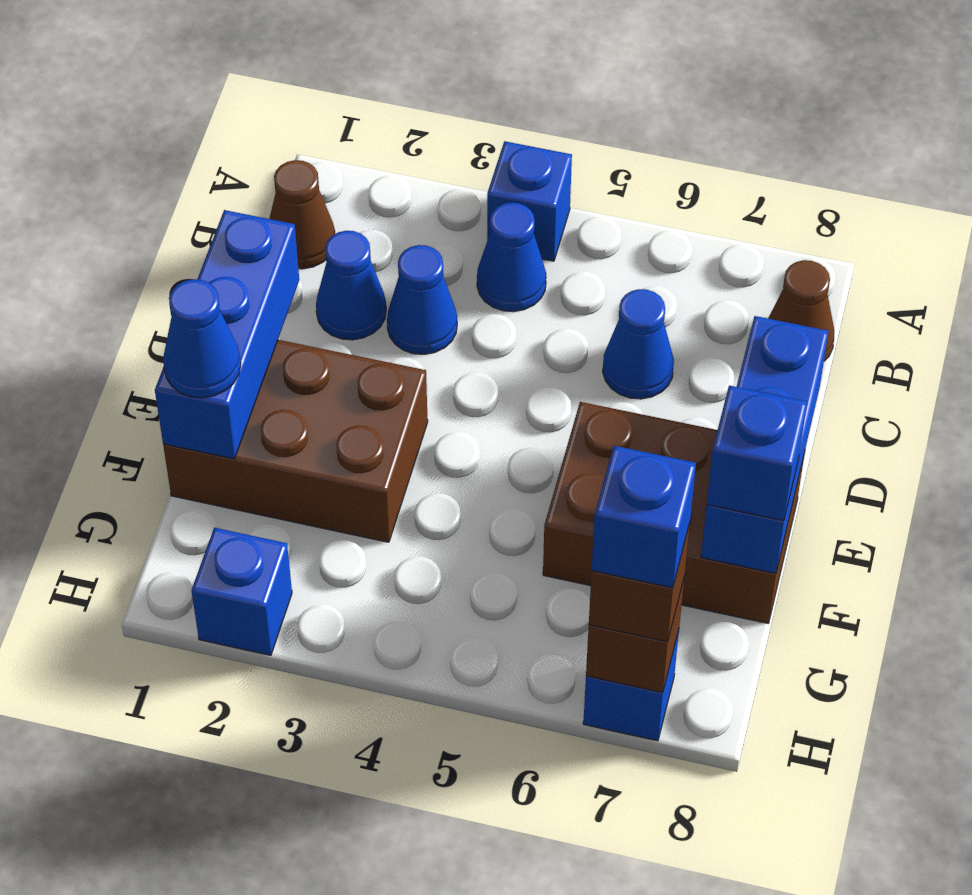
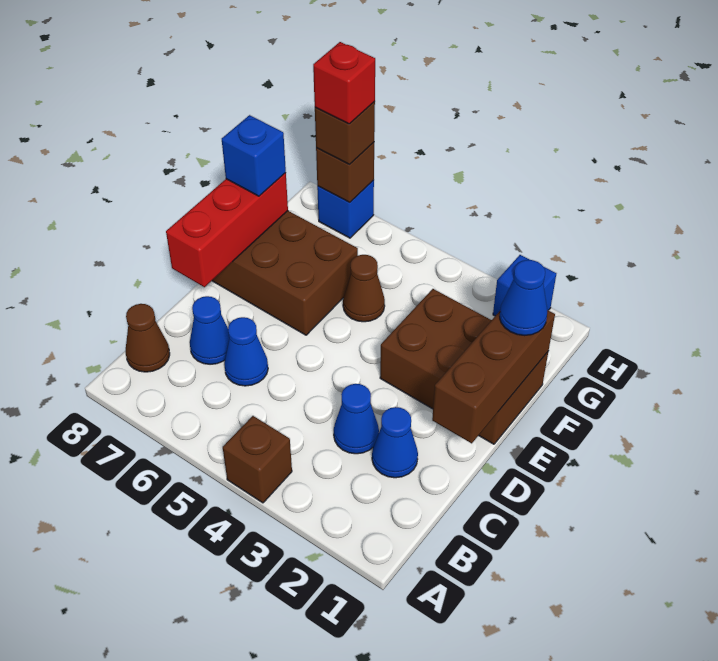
blue brick A4 level 1 -> brown brick A4 level 1
brown cone B1 level 1 -> brown cone F5 level 1
blue cone B4 level 1 -> blue cone C7 level 1
blue brick D1:F1 level 2 -> brown brick D1:F1 level 2
blue brick D8:F8 level 2 -> red brick D8:F8 level 2
blue brick H7 level 4 -> red brick H7 level 4

